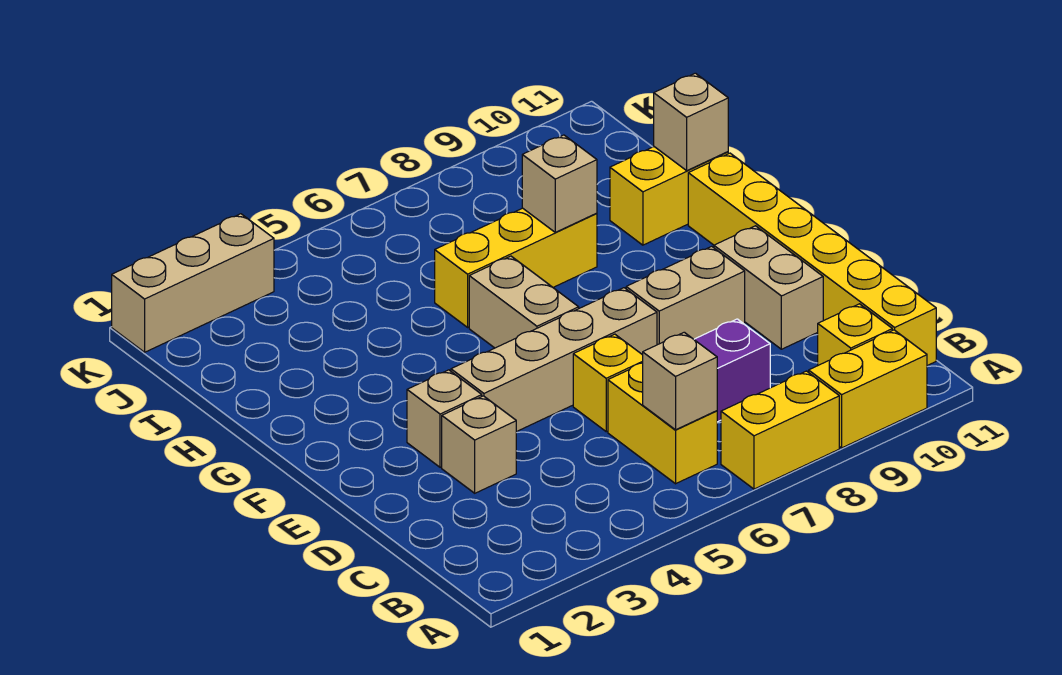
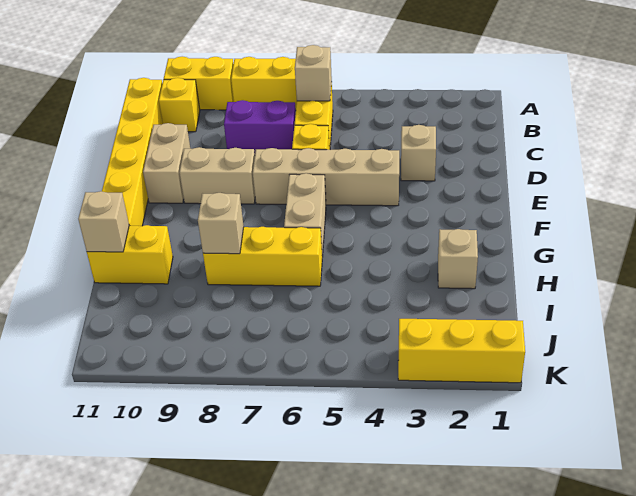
tan brick E3 level 1 -> tan brick H2 level 1
tan brick K1:K3 level 1 -> yellow brick K1:K3 level 1

